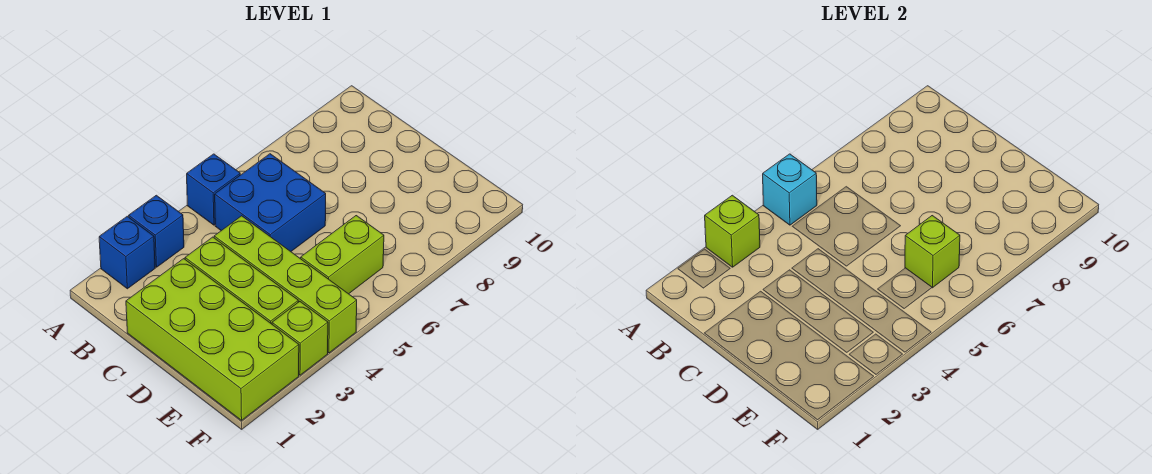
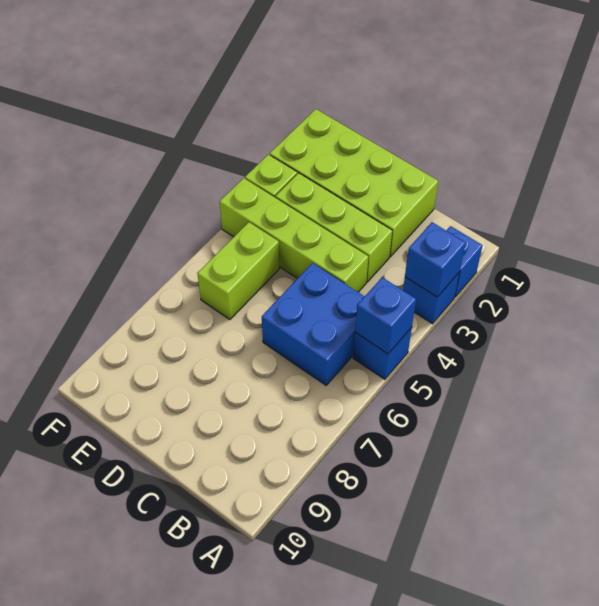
lime brick A3 level 2 -> blue brick A3 level 2
cyan brick A5 level 2 -> blue brick A5 level 2
lime brick E6 level 2 -> none

